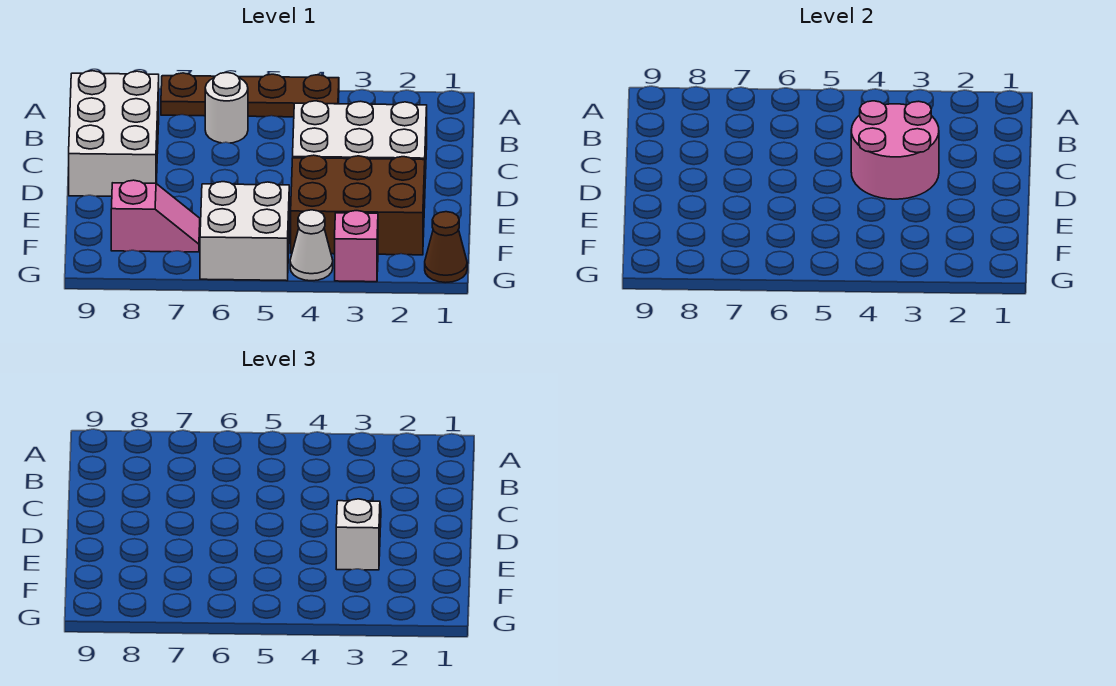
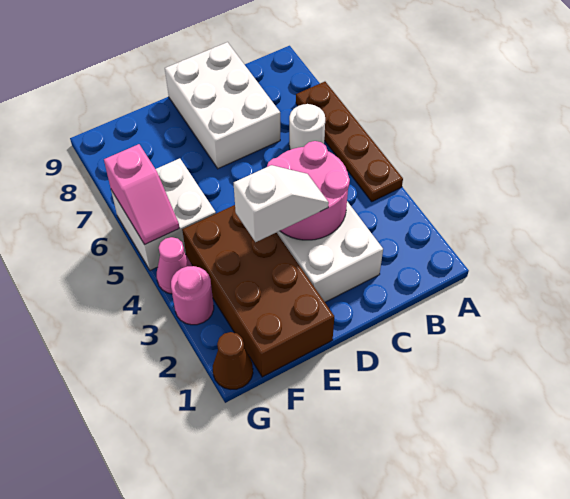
white brick B8:D9 level 1 -> white brick C7:D9 level 1
brown brick E2:F4 level 1 -> brown brick E1:F4 level 1
pink slope F7:F8 level 1 top 8 -> pink slope G5:G6 level 2 top 6
pink brick G3 level 1 -> pink round brick G3 level 1
white cone G4 level 1 -> pink cone G4 level 1

